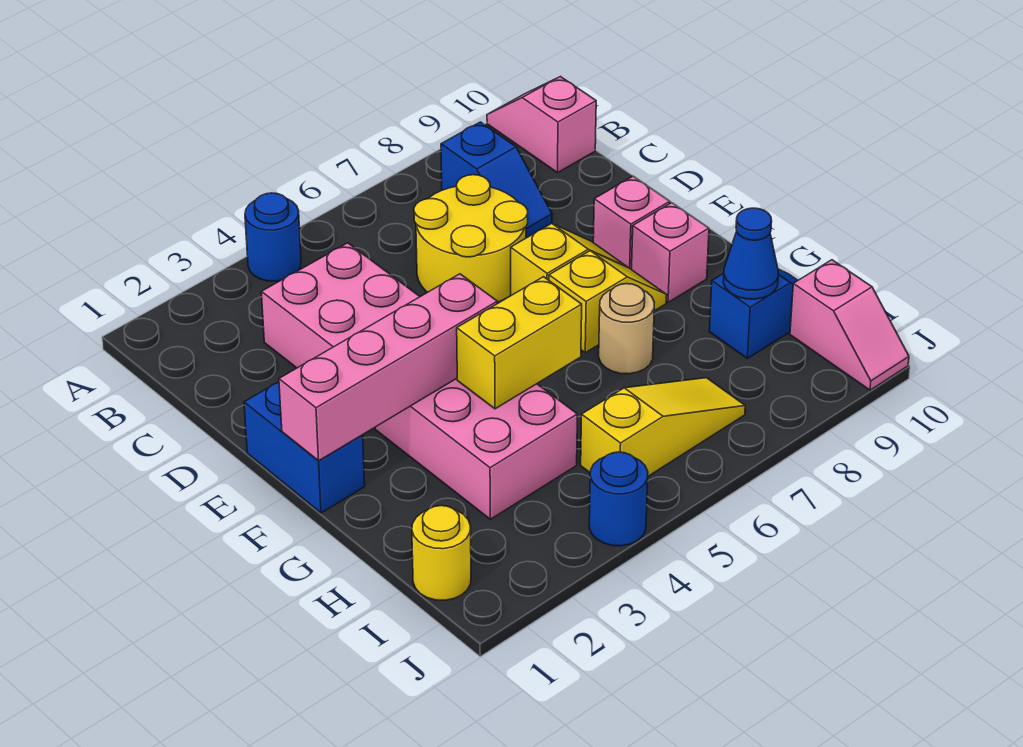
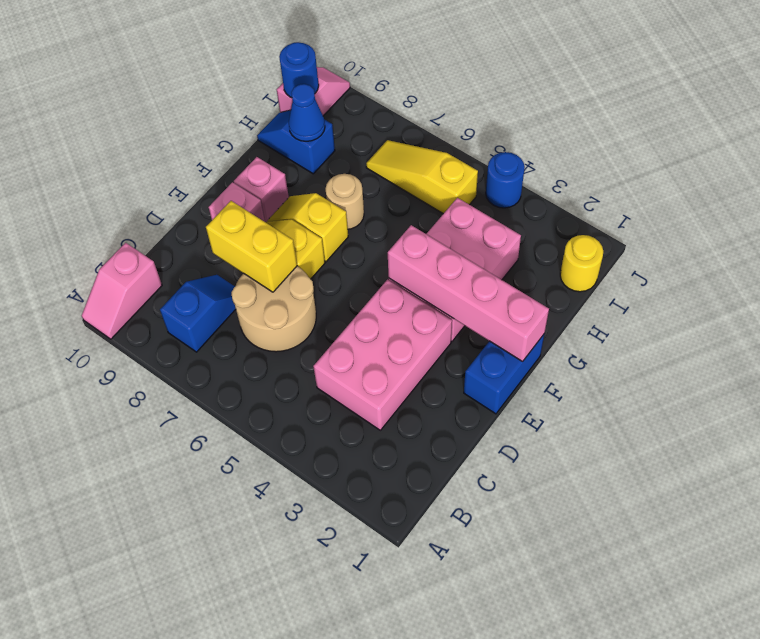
blue round brick A4 level 1 -> blue round brick I10 level 2
yellow round brick C6:D7 level 1 -> tan round brick C6:D7 level 1
yellow brick G4:G5 level 2 -> yellow brick D7:D8 level 2

